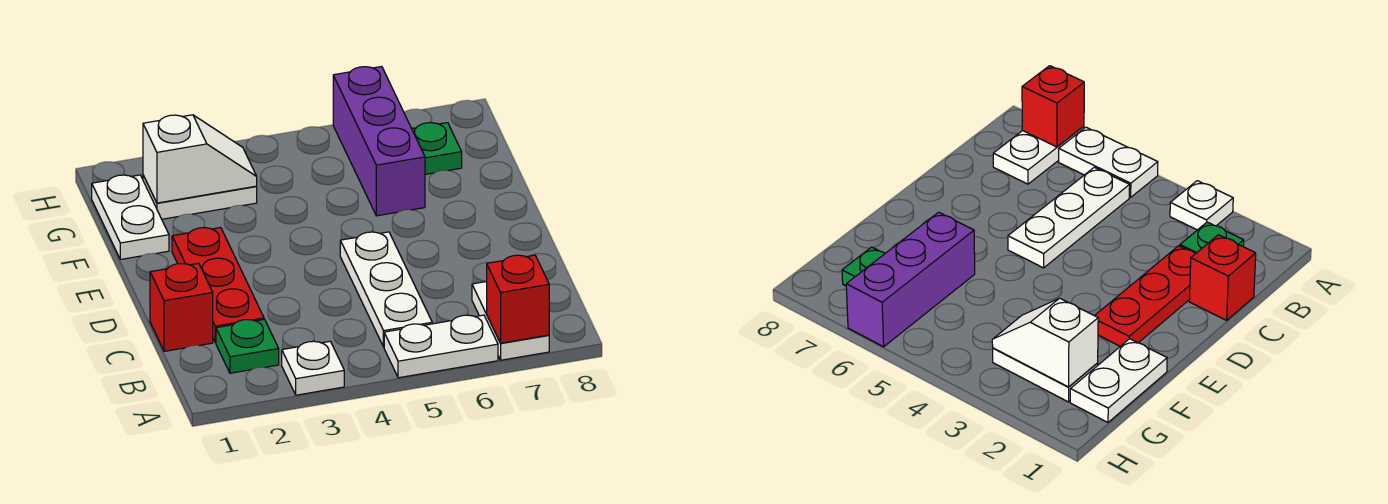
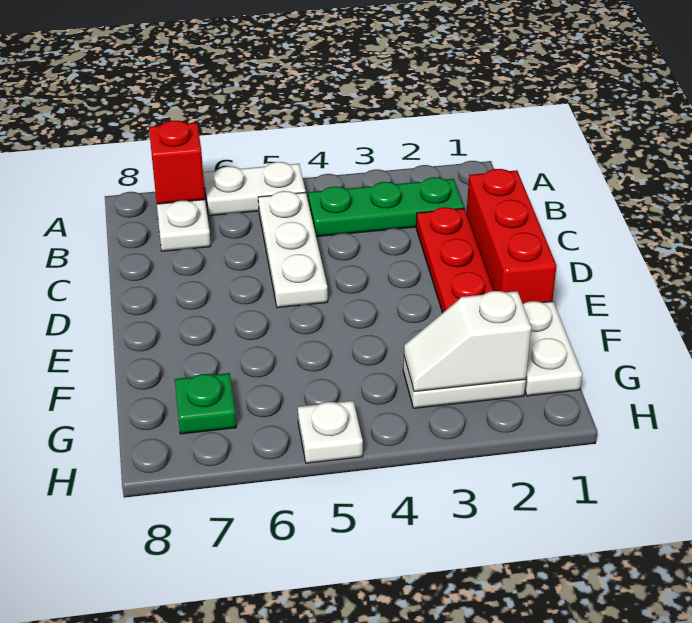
white plate A3 level 1 -> white plate H5 level 1
green plate B2 level 1 -> green plate B2:B4 level 1
red brick C1 level 1 -> red brick C1:E1 level 1
purple brick F6:H6 level 1 -> none

